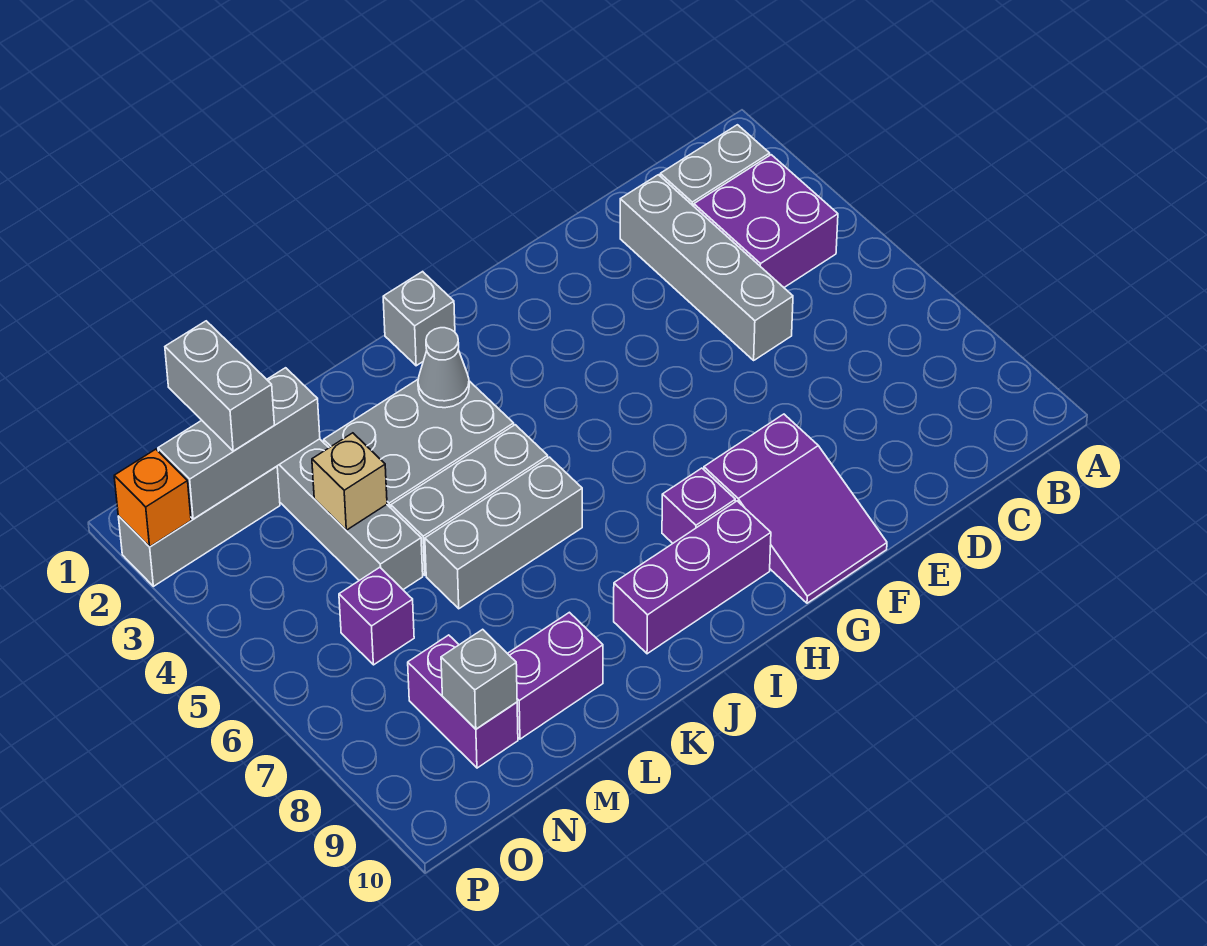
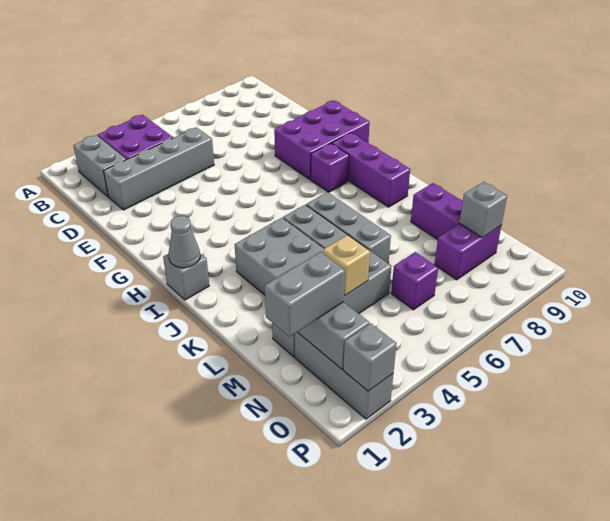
purple slope F8:G10 level 1 top 8 -> purple brick F8:G10 level 1
grey cone J3 level 2 -> grey cone I1 level 2
orange brick P2 level 2 -> grey brick P2 level 2

